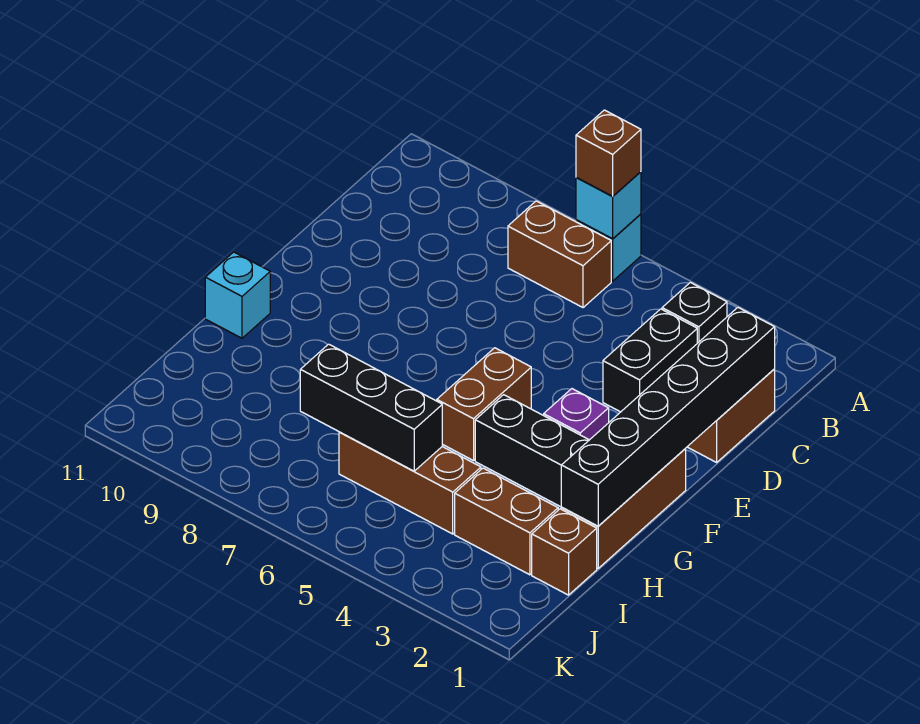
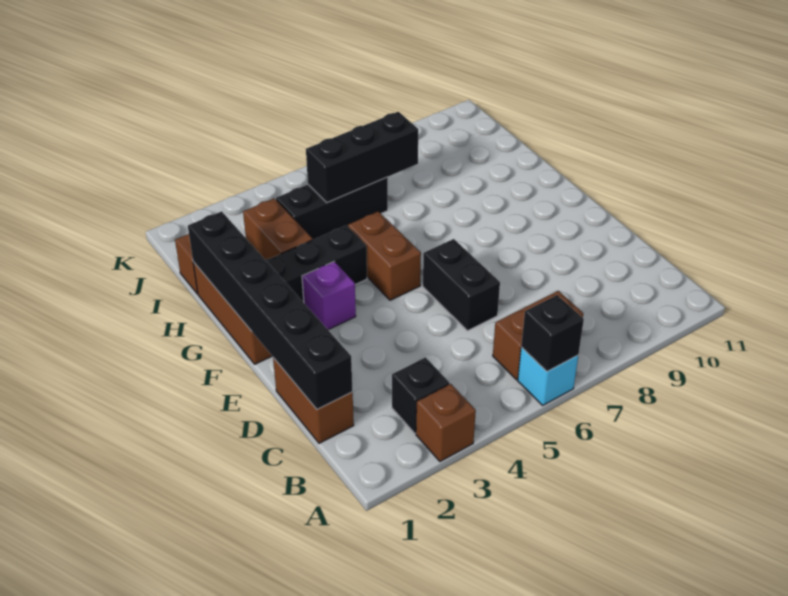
cyan brick A6 level 2 -> black brick A6 level 2
brown brick A6 level 3 -> brown brick A3 level 1
black brick C3:D3 level 1 -> black brick D6:E6 level 1
cyan brick G11 level 1 -> none
brown brick I2:I3 level 1 -> brown brick H3:I3 level 1
brown brick I4:I6 level 1 -> black brick I4:I6 level 1

